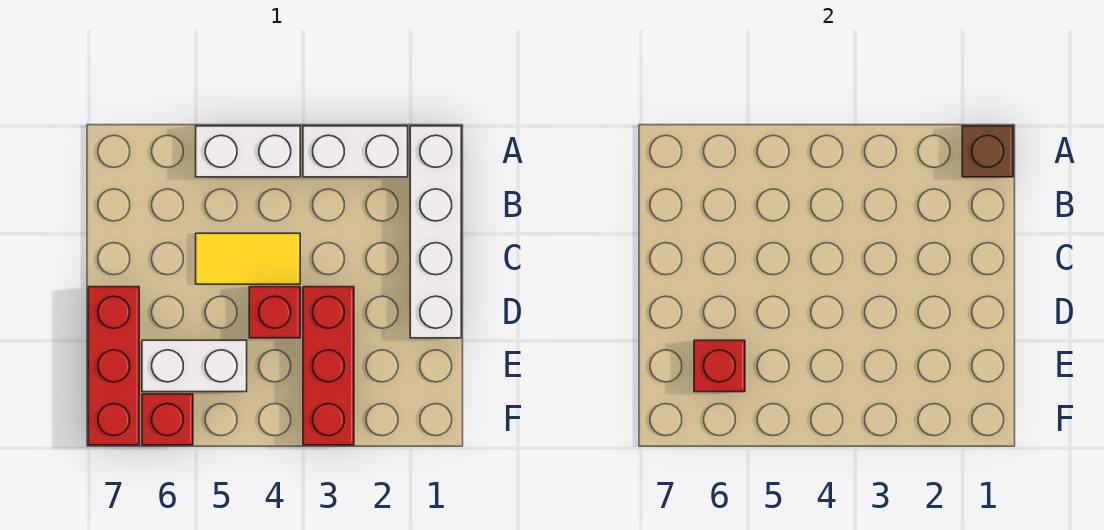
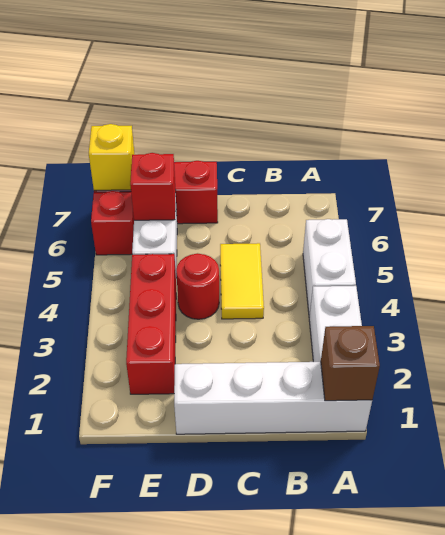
red brick D3:F3 level 1 -> red brick E2:E4 level 1
red brick D4 level 1 -> red round brick D4 level 1
none -> yellow brick F7 level 2

